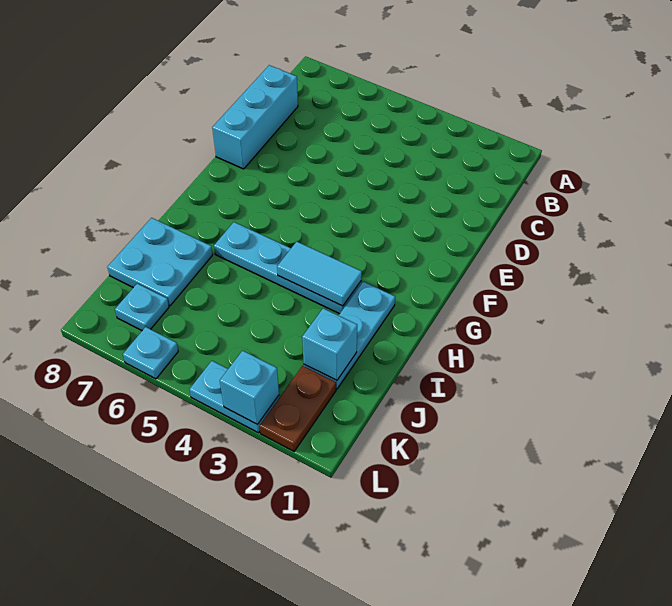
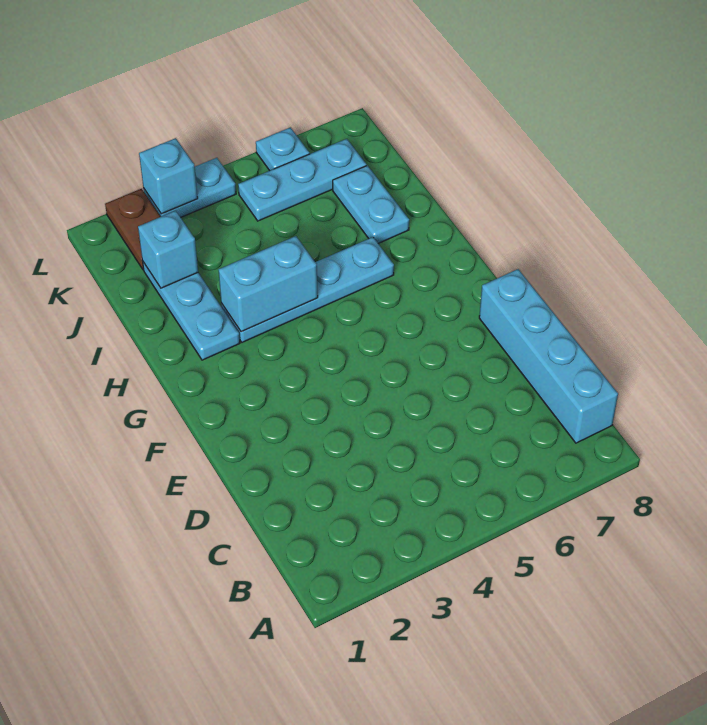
cyan brick C8:E8 level 1 -> cyan brick B8:E8 level 1
cyan tile H3:H4 level 2 -> cyan brick H3:H4 level 2
cyan plate I7:J8 level 1 -> cyan plate I7:J7 level 1
cyan plate K7 level 1 -> cyan plate K5:K7 level 1

